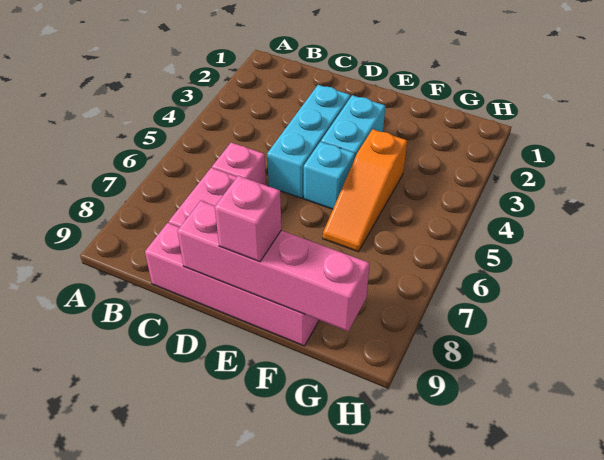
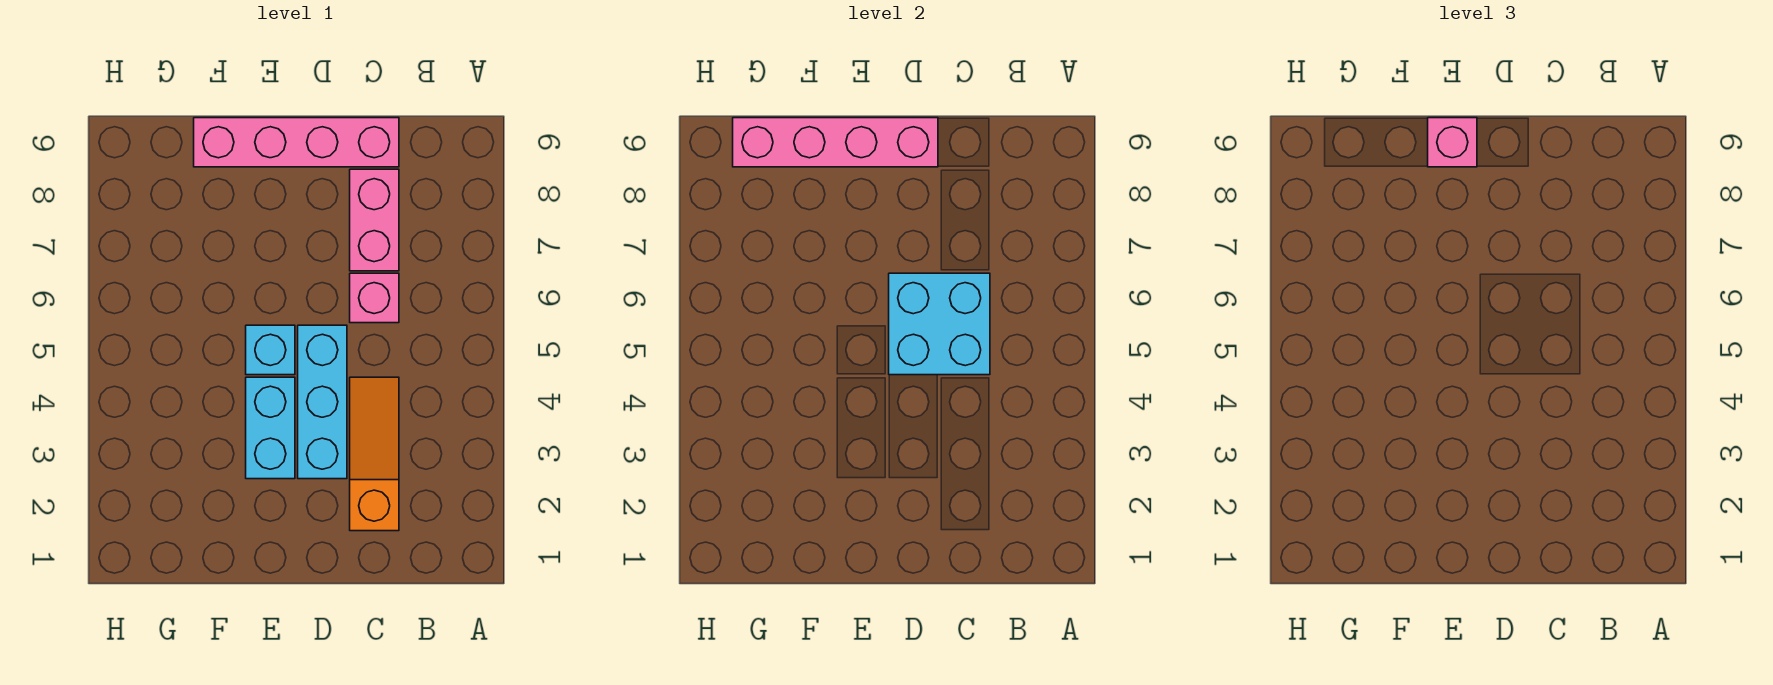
none -> cyan brick C5:D6 level 2
orange slope F4:F6 level 1 top 4 -> orange slope C2:C4 level 1 top 2

